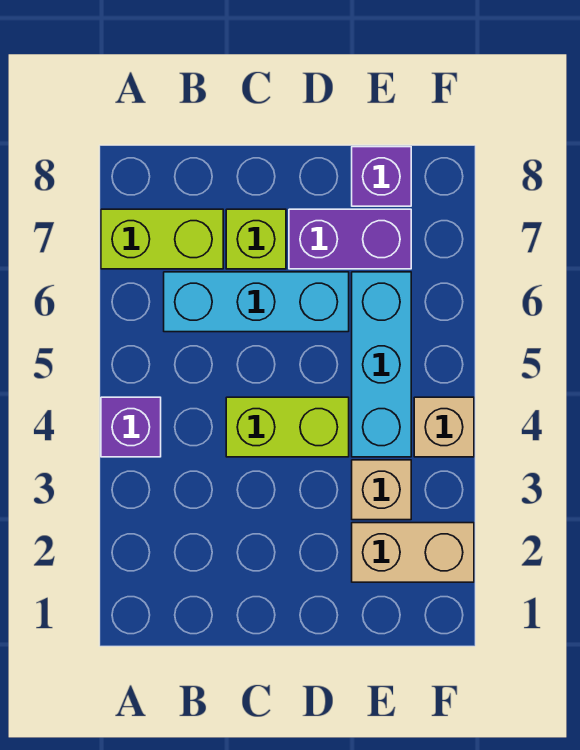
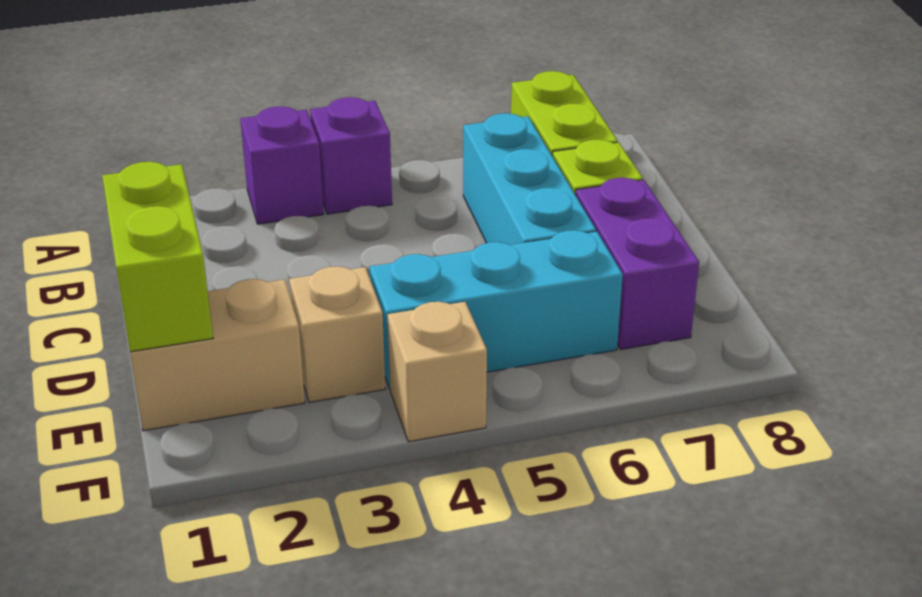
lime brick C4:D4 level 1 -> lime brick D1:E1 level 2
tan brick E2:F2 level 1 -> tan brick E1:E2 level 1
purple brick E8 level 1 -> purple brick A3 level 1

